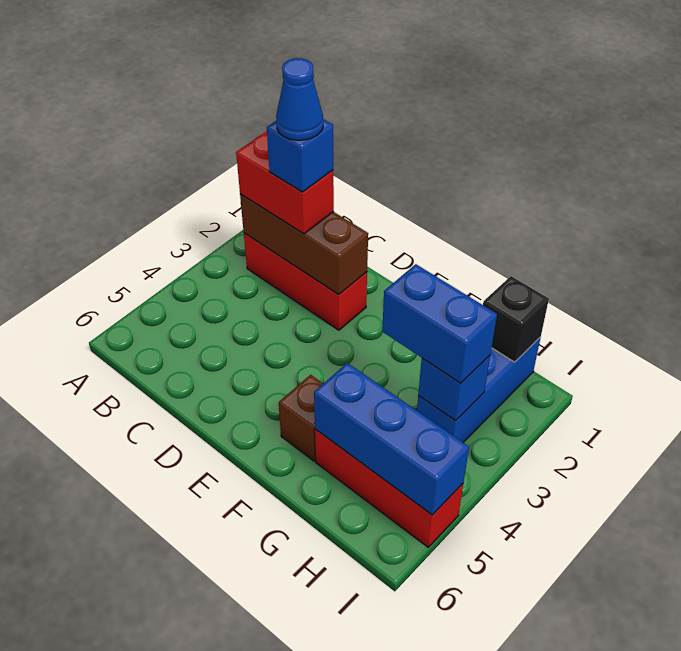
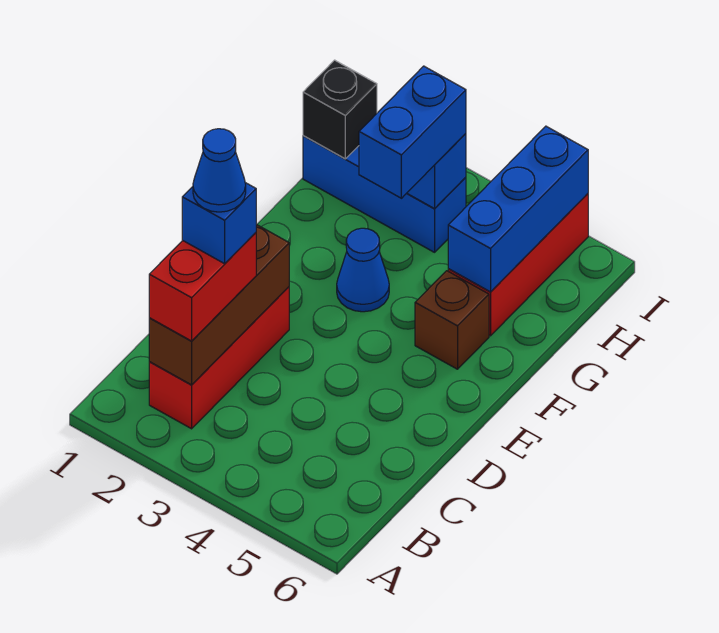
none -> blue cone F3 level 1

